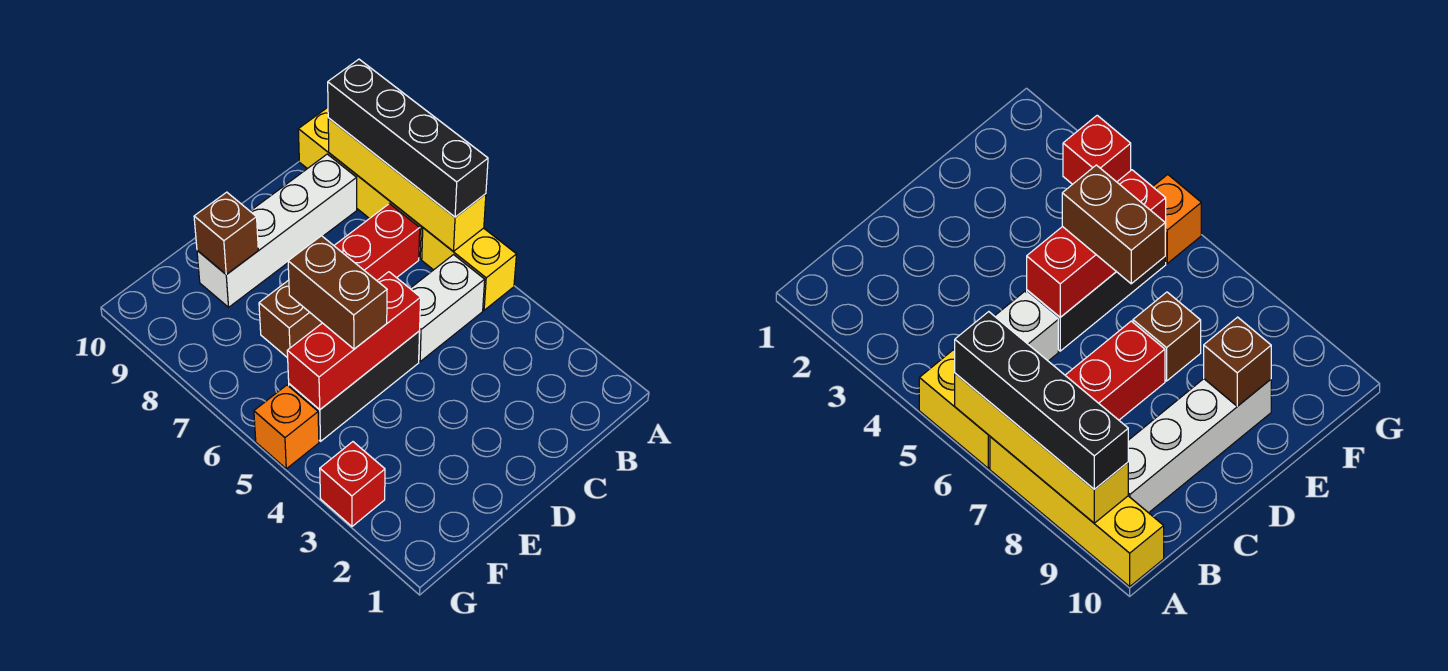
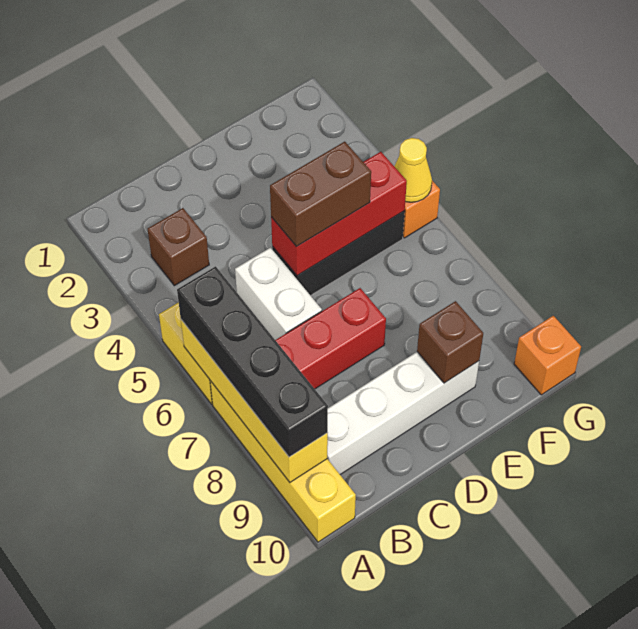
white brick B5:C5 level 1 -> white brick C5:C6 level 1
brown brick E5:E6 level 3 -> brown brick D5:E5 level 3
brown brick E7 level 1 -> brown brick B3 level 1
red brick G3 level 1 -> none
none -> yellow cone G5 level 2
none -> orange brick G10 level 1

